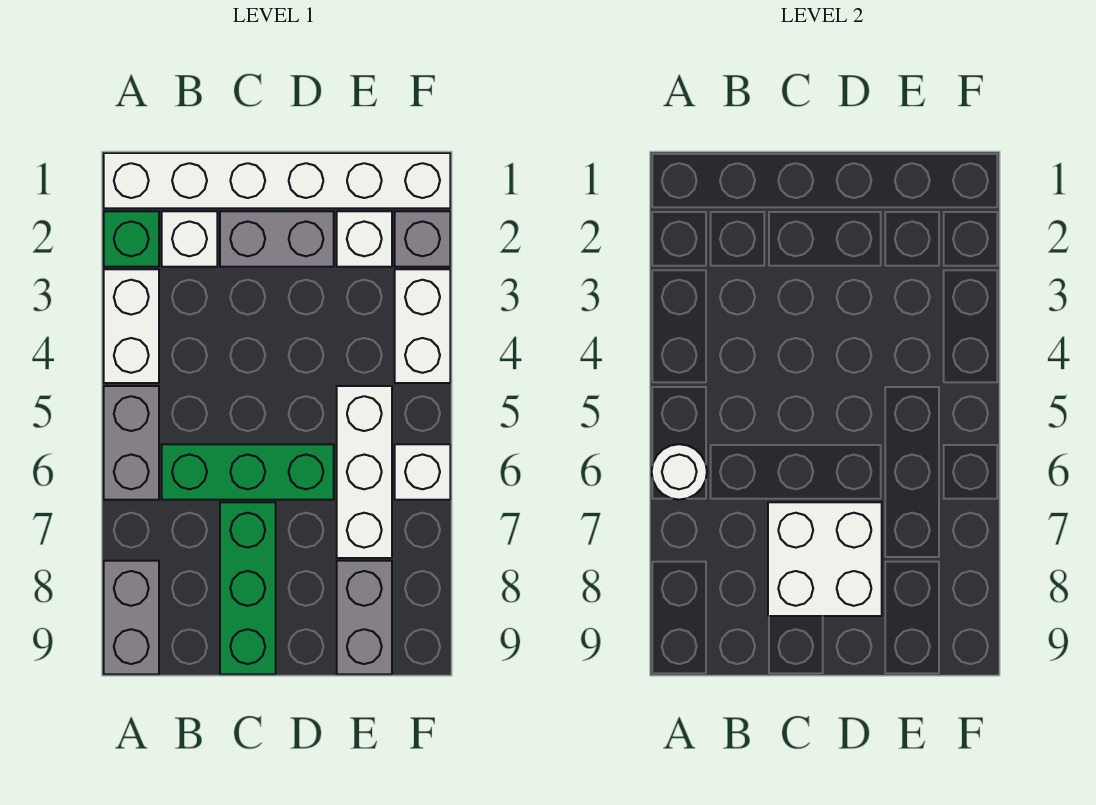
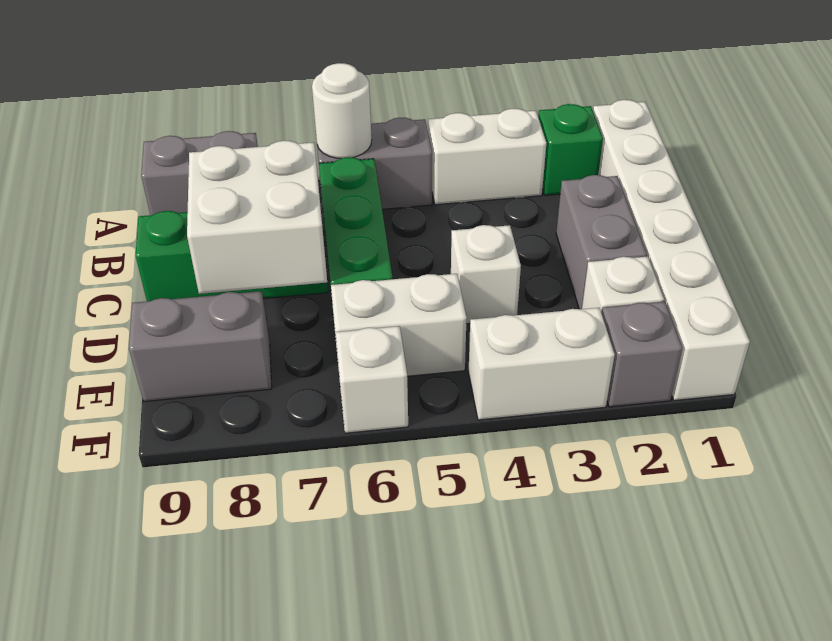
white brick B2 level 1 -> white brick D4 level 1
white brick E5:E7 level 1 -> white brick E5:E6 level 1

